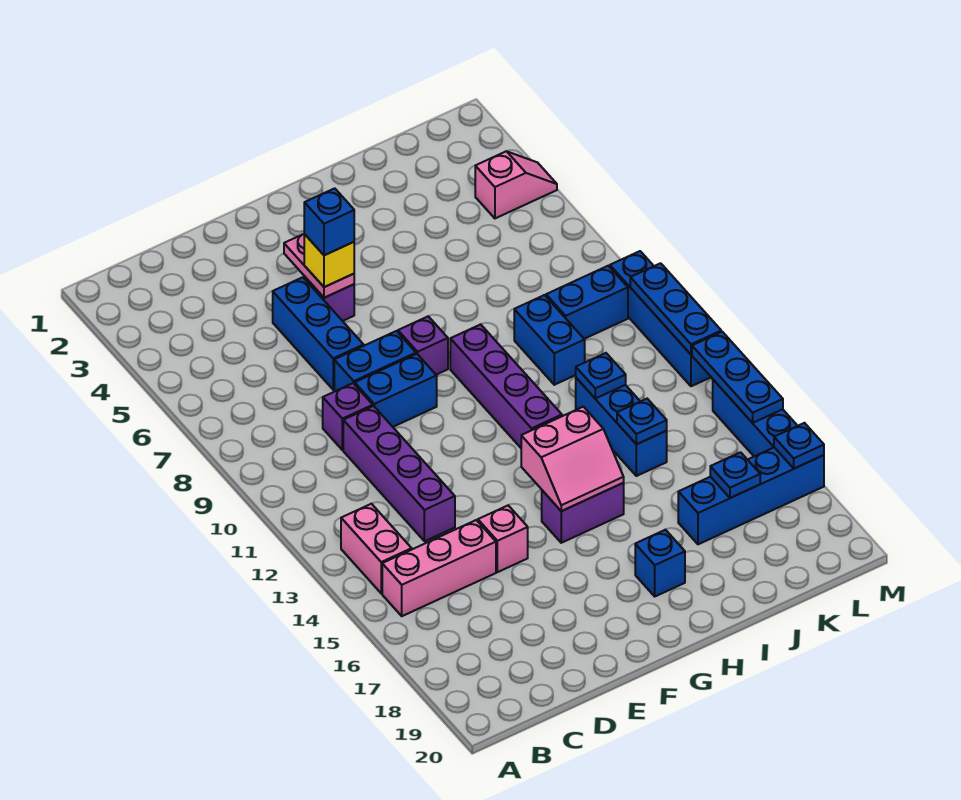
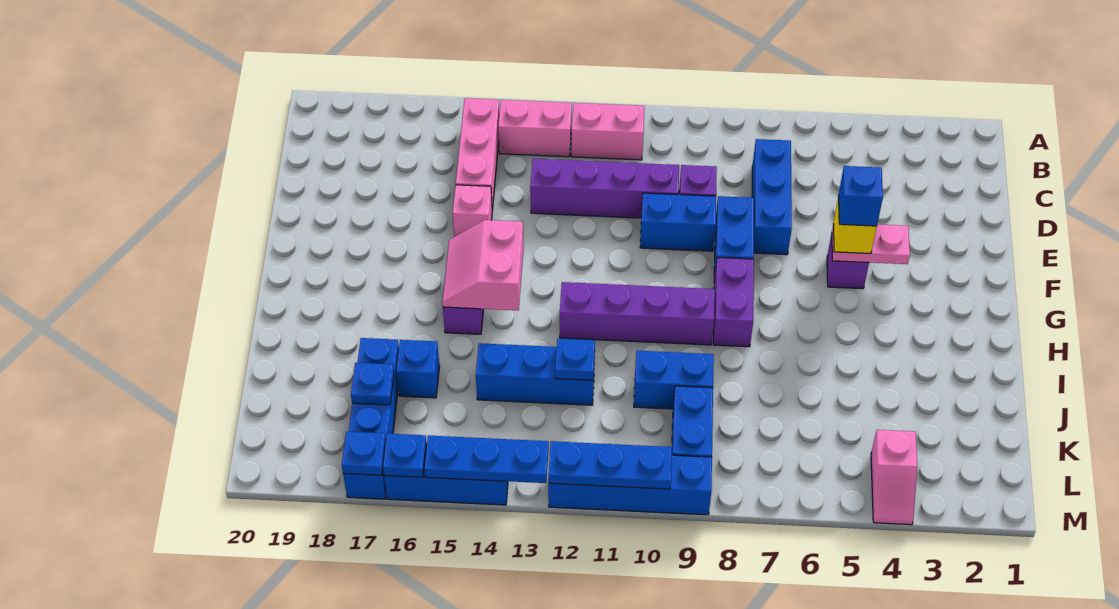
none -> pink brick B11:B12 level 1
blue brick E5:E7 level 1 -> blue brick C7:E7 level 1
blue brick E9:F9 level 1 -> blue brick E9:E10 level 1
purple brick G8 level 1 -> purple brick G8:H8 level 1
blue brick H18 level 1 -> blue brick J16 level 1
blue plate J14 level 2 -> blue plate M16 level 2

